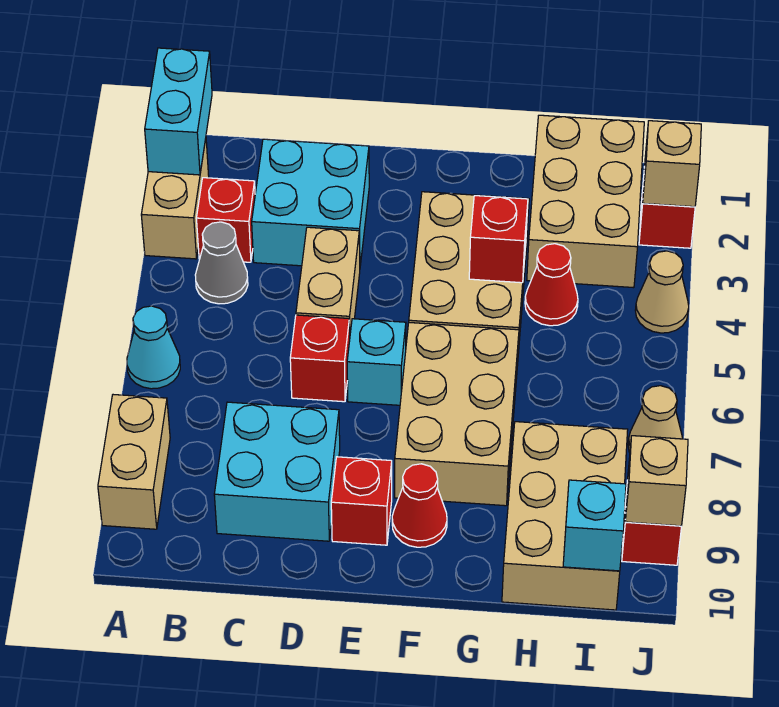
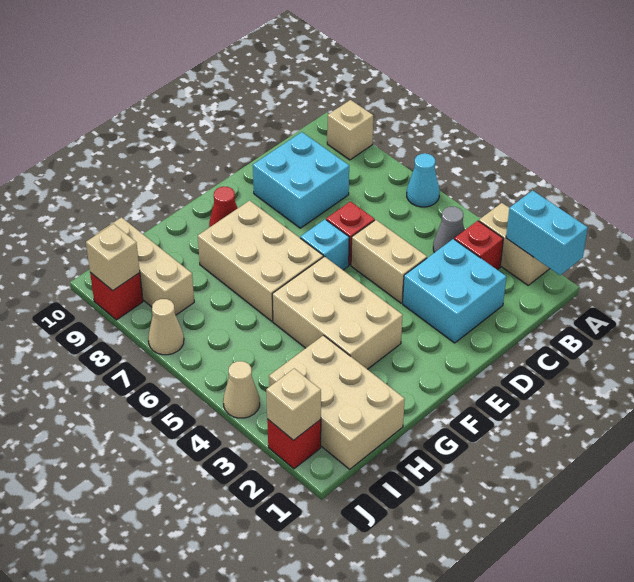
tan brick A8:A9 level 1 -> tan brick A9 level 1
red brick E9 level 1 -> none
red brick G4 level 2 -> none
red cone H4 level 1 -> none
tan brick H8:I10 level 1 -> tan brick I8:I10 level 1
cyan brick I10 level 2 -> none

